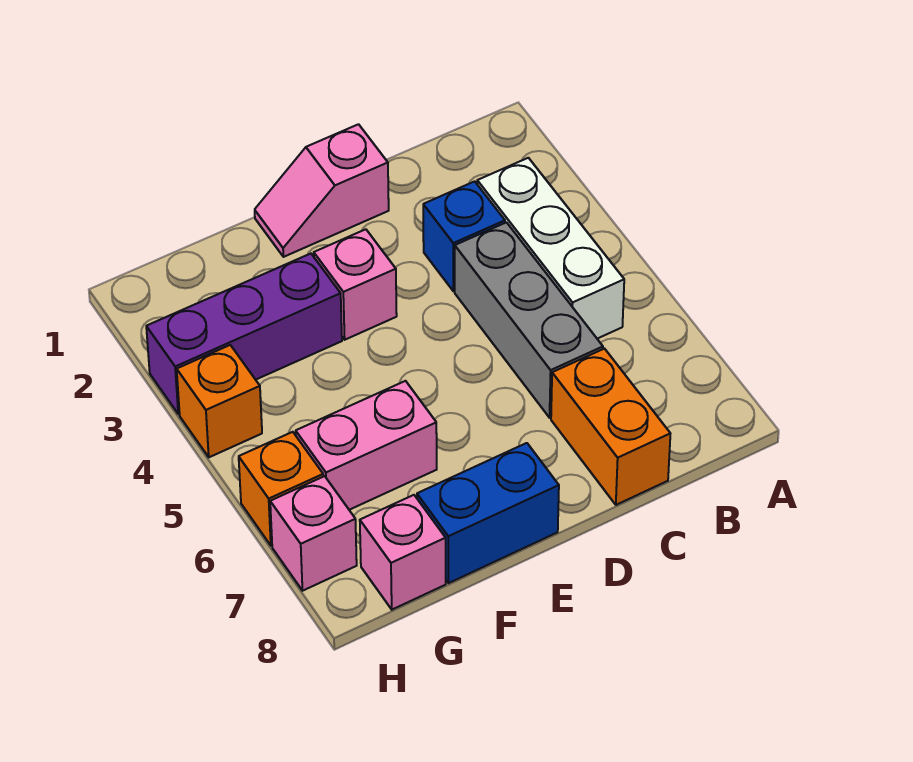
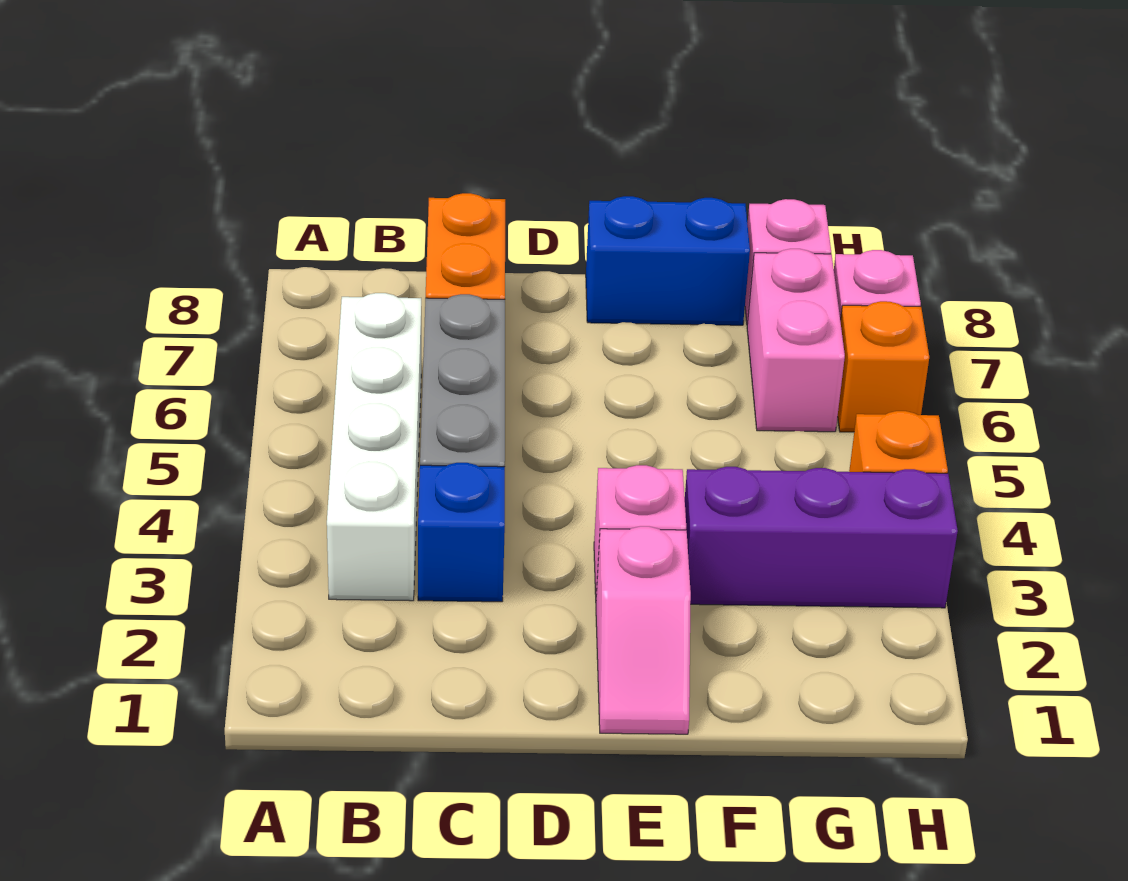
white brick B3:B5 level 1 -> white brick B3:B6 level 1
pink slope D1:E1 level 1 top D -> pink slope E1:E2 level 1 top 2
pink brick F6:G6 level 1 -> pink brick G6:G7 level 1

